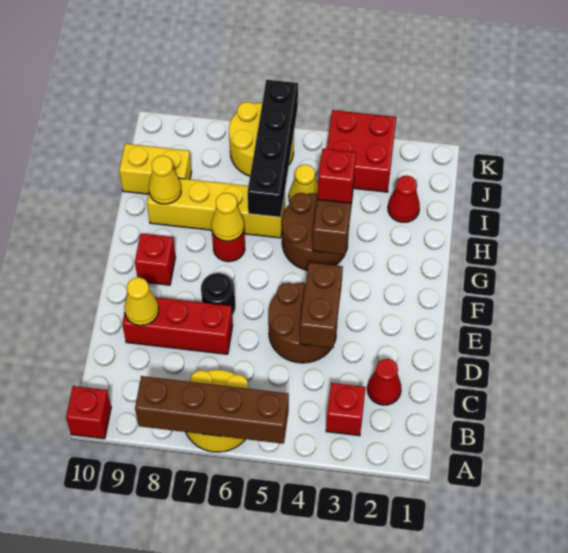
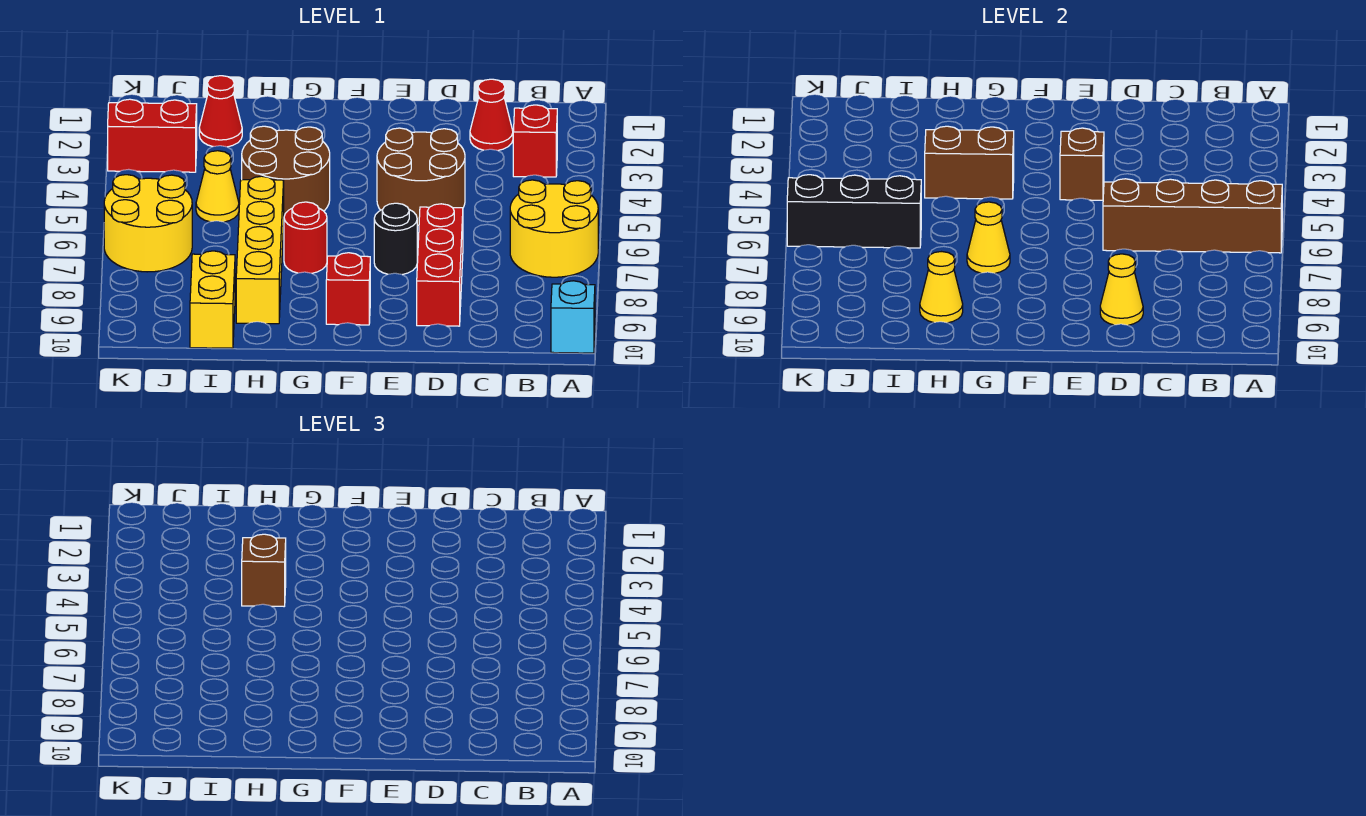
brown brick A5:A8 level 2 -> brown brick A6:D6 level 2
red brick A10 level 1 -> cyan brick A10 level 1
brown brick D4:E4 level 2 -> brown brick E4 level 2
red brick H4 level 3 -> brown brick H4 level 3
black brick H6:K6 level 2 -> black brick I6:K6 level 2
red brick J3:K4 level 1 -> red brick J3:K3 level 1

